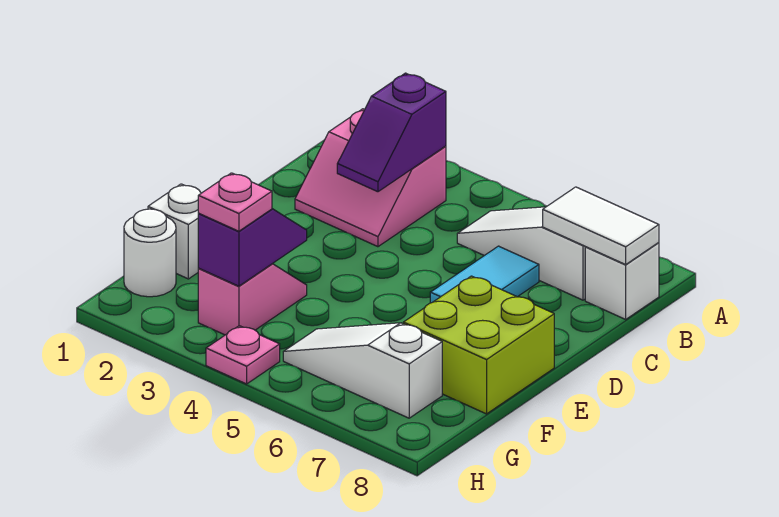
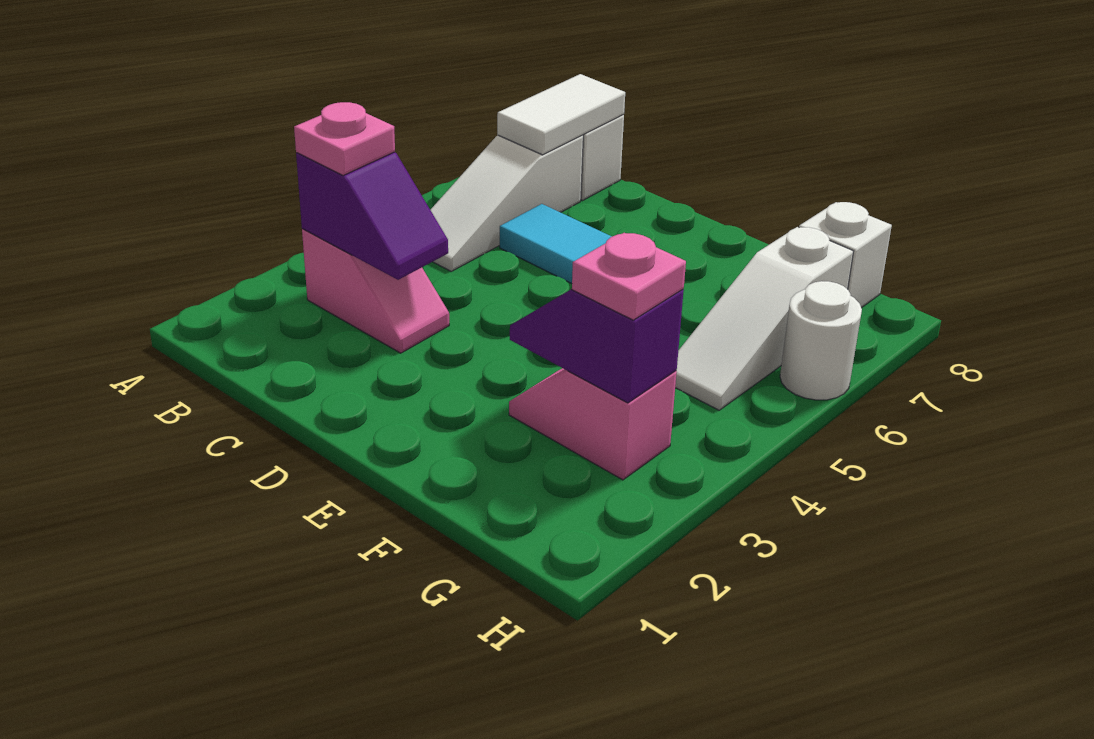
pink slope B2:C3 level 1 top B -> pink slope B3:C3 level 1 top B
lime brick E7:F8 level 1 -> none
white brick F1 level 1 -> white brick G8 level 1
white round brick G1 level 1 -> white round brick H6 level 1
pink plate H4 level 1 -> pink plate B3 level 3

